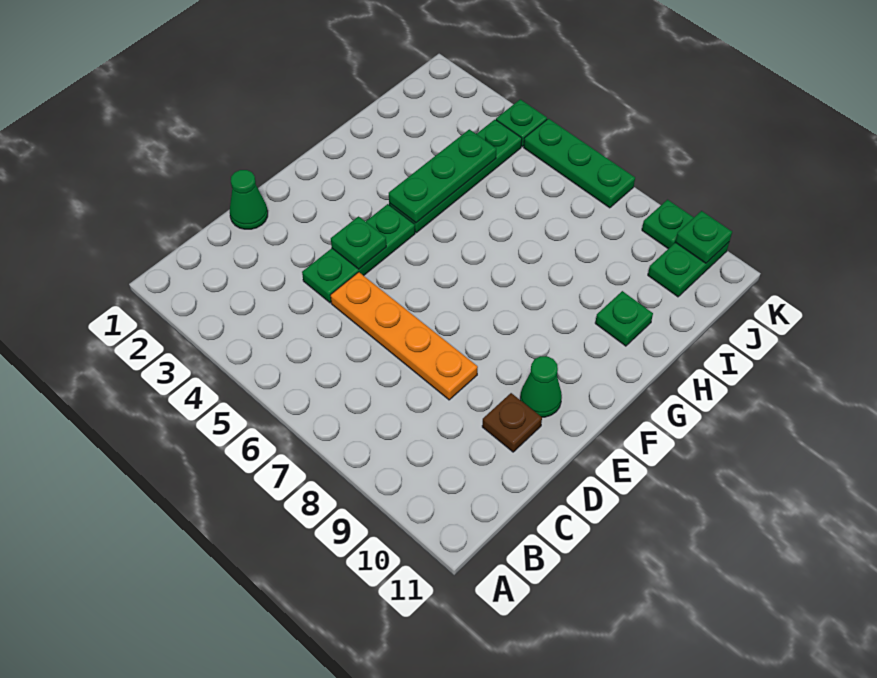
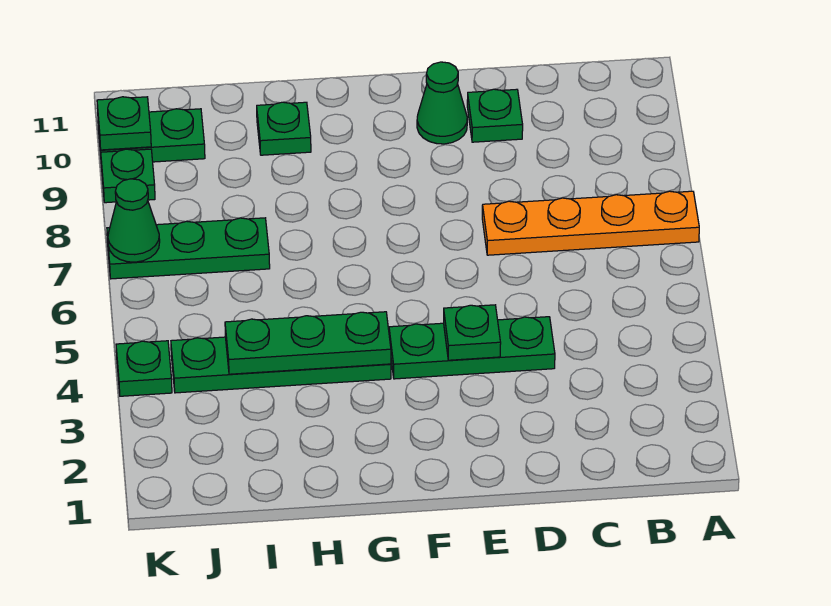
green cone D1 level 1 -> green cone K7 level 2
orange plate D5:D8 level 1 -> orange plate A7:D7 level 1
brown plate D10 level 1 -> green plate D10 level 1
green plate K5:K7 level 1 -> green plate I7:K7 level 1

